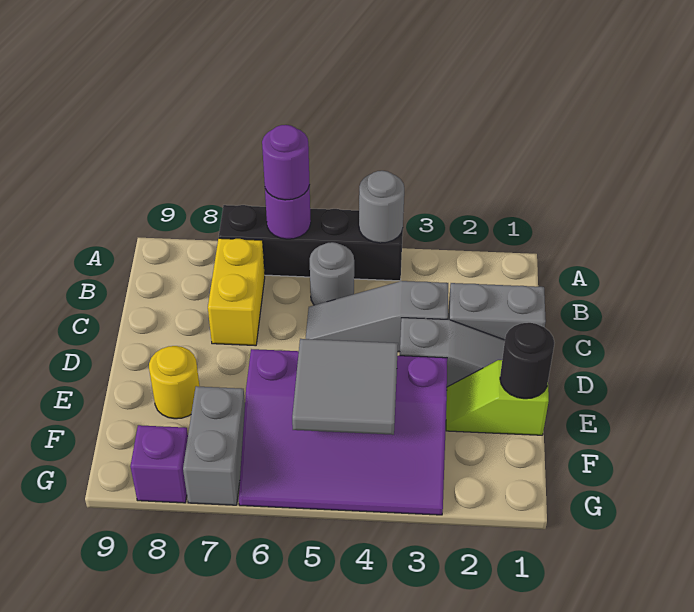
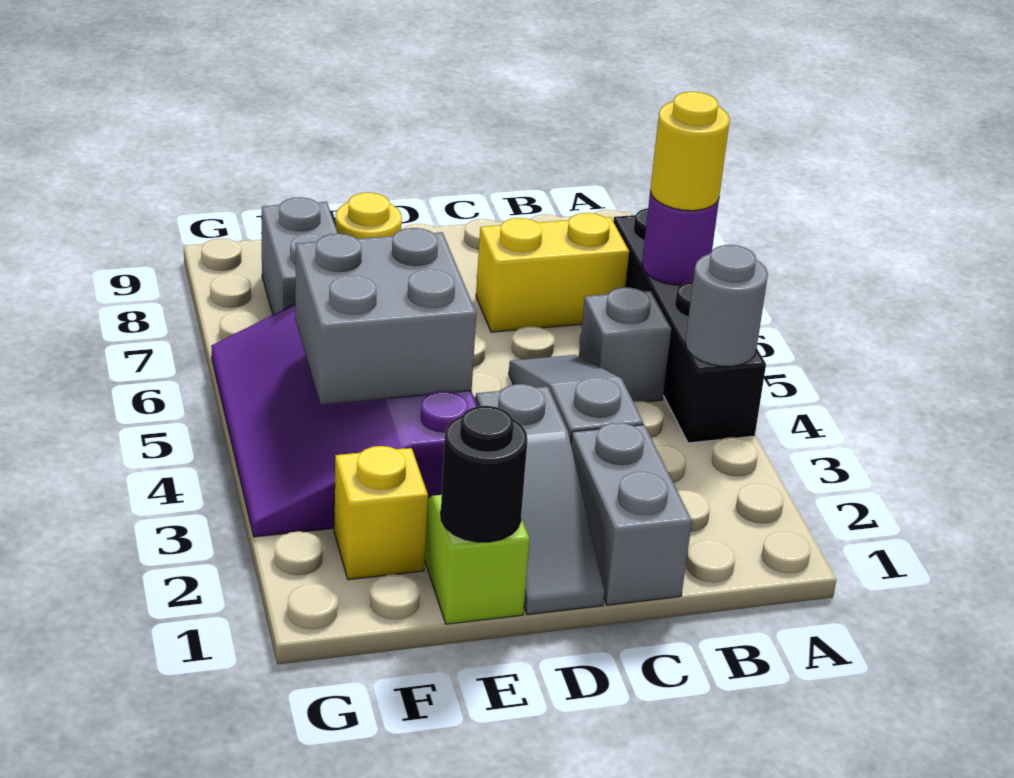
purple round brick A6 level 3 -> yellow round brick A6 level 3
grey round brick B5 level 1 -> grey brick B5 level 1
grey tile E4:F5 level 2 -> grey brick E4:F5 level 2
none -> yellow brick F2 level 1
grey brick F7:G7 level 1 -> grey brick F7:F8 level 1
purple brick G8 level 1 -> none

